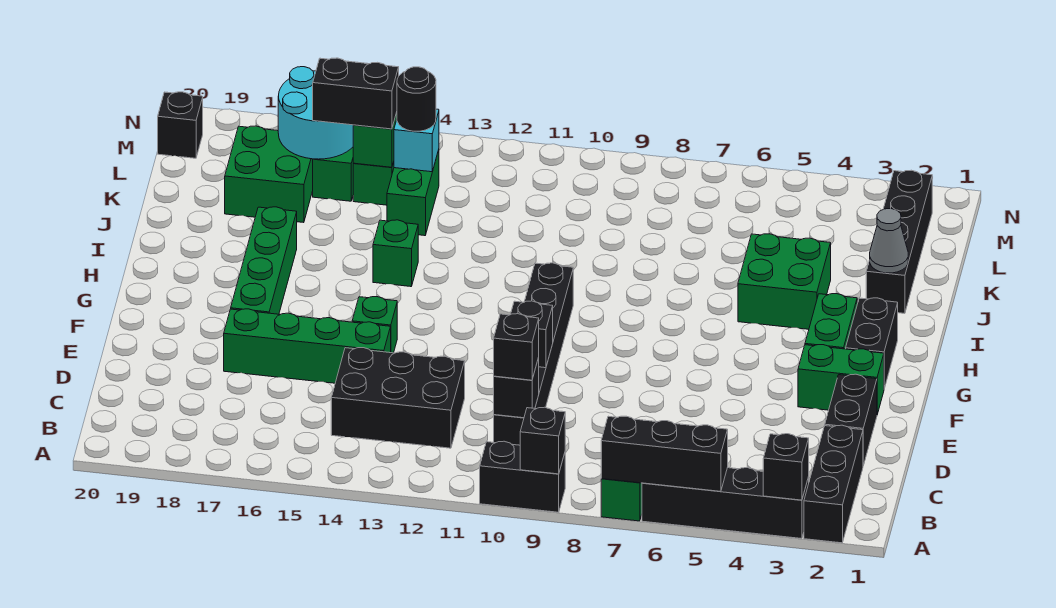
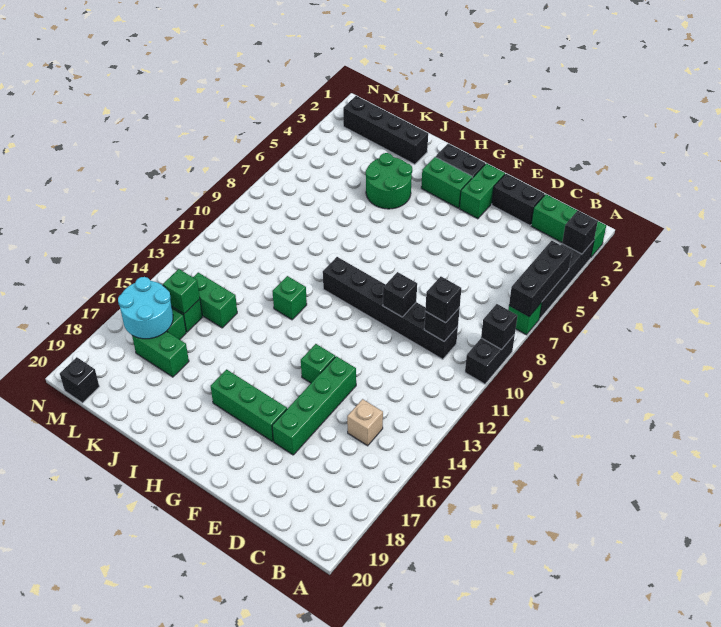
black brick A2:C2 level 1 -> green brick A2:C2 level 1
black brick C12:D14 level 1 -> none
none -> tan brick C15 level 1
green brick F17:I17 level 1 -> green brick F17:H17 level 1
green brick I4:J5 level 1 -> green round brick I4:J5 level 1
green brick I14 level 1 -> green brick I12 level 1
grey cone J2 level 2 -> none
green brick K17:L18 level 1 -> green brick K17:L17 level 1
cyan brick L14 level 2 -> none
black round brick L14 level 3 -> none
black brick L15:L16 level 3 -> none

